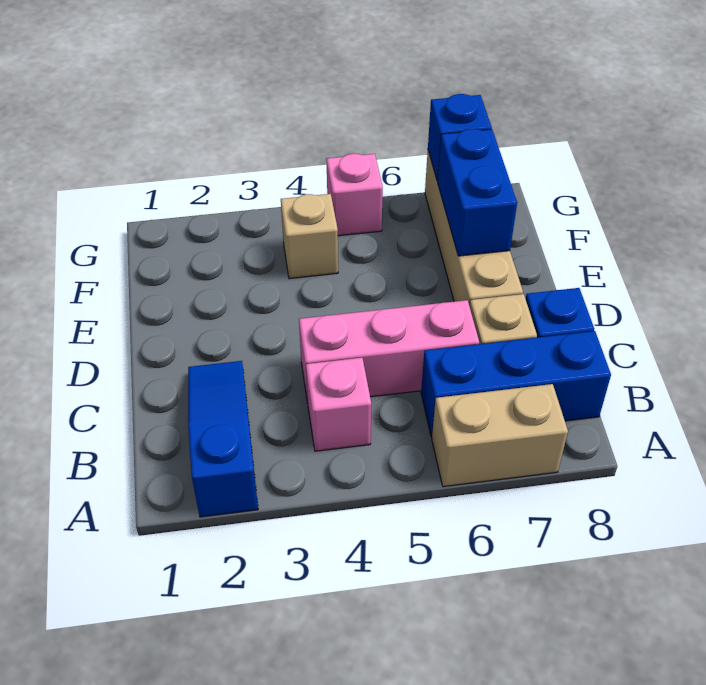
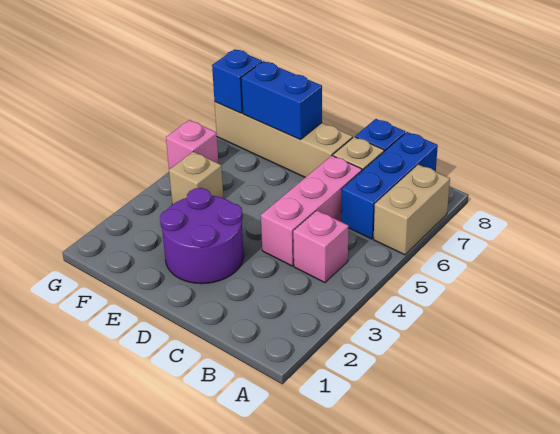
blue slope A2:C2 level 1 top A -> none
none -> purple round brick D2:E3 level 1

